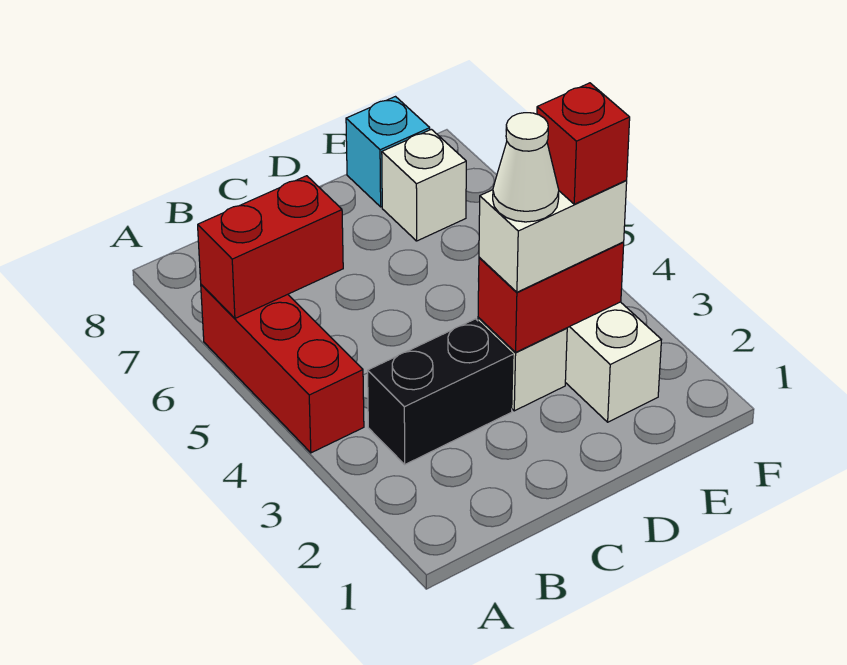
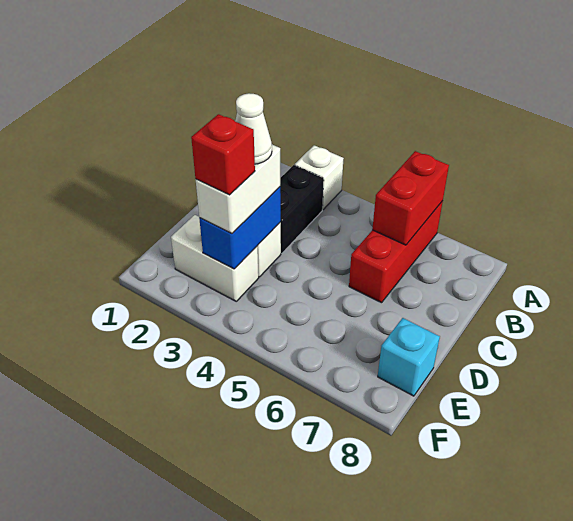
red brick A4:A6 level 1 -> red brick A6:C6 level 1
red brick D3:E3 level 2 -> blue brick D3:E3 level 2
white brick E7 level 1 -> white brick A3 level 1

